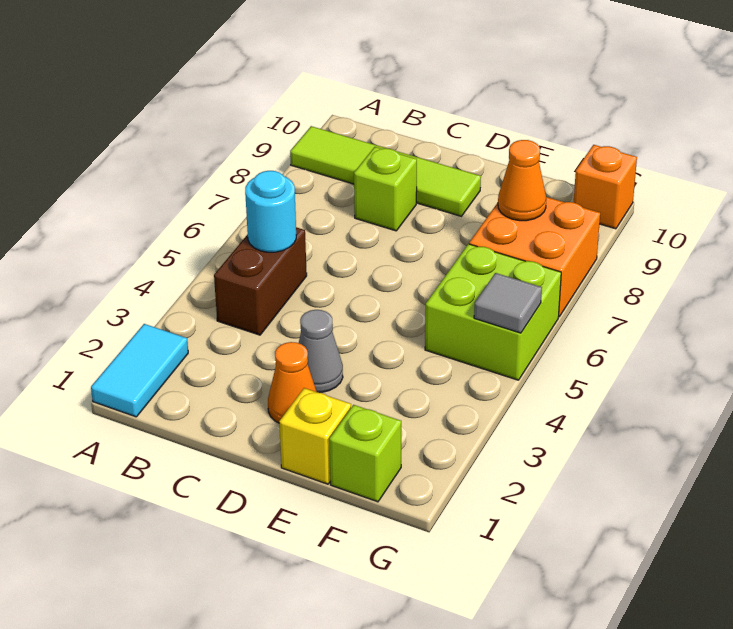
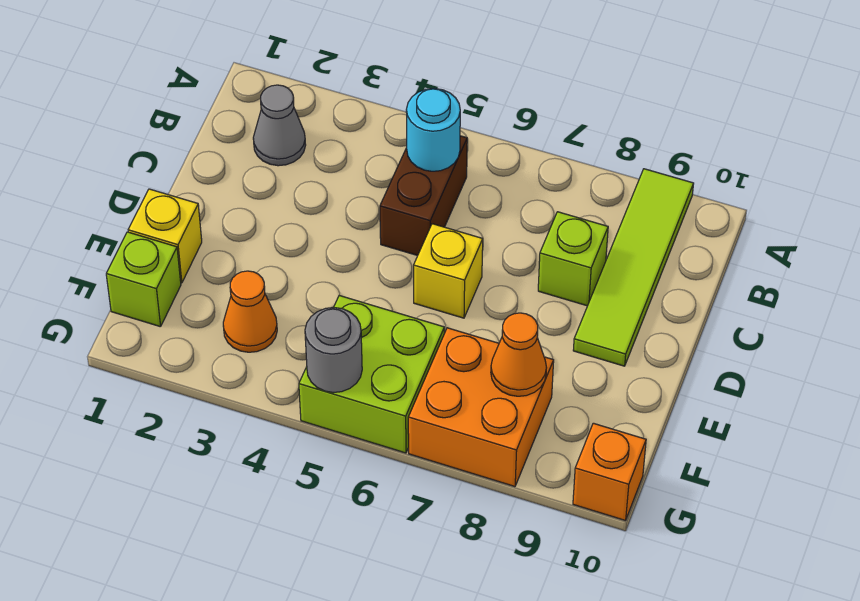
cyan tile A1:A2 level 1 -> none
brown brick B4:B5 level 1 -> brown brick B5:C5 level 1
orange cone D2 level 1 -> orange cone F3 level 1
grey cone D3 level 1 -> grey cone B2 level 1
none -> yellow brick D6 level 1
grey tile G5 level 2 -> grey round brick G5 level 2

